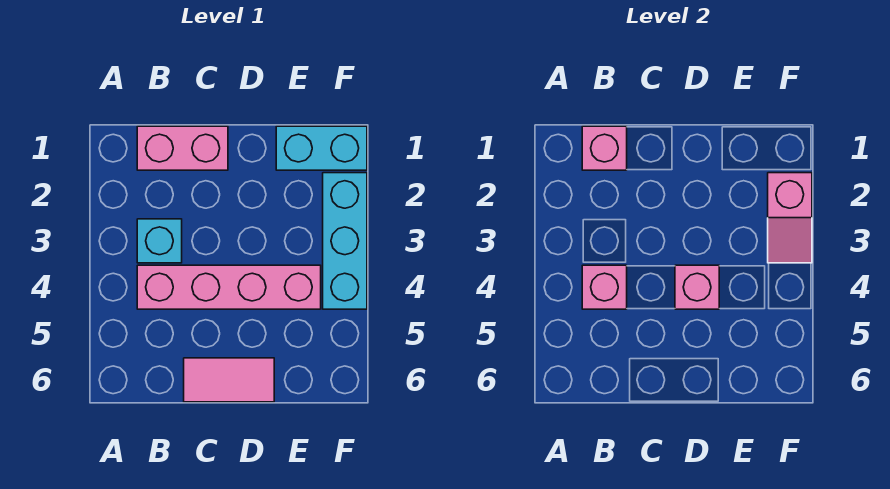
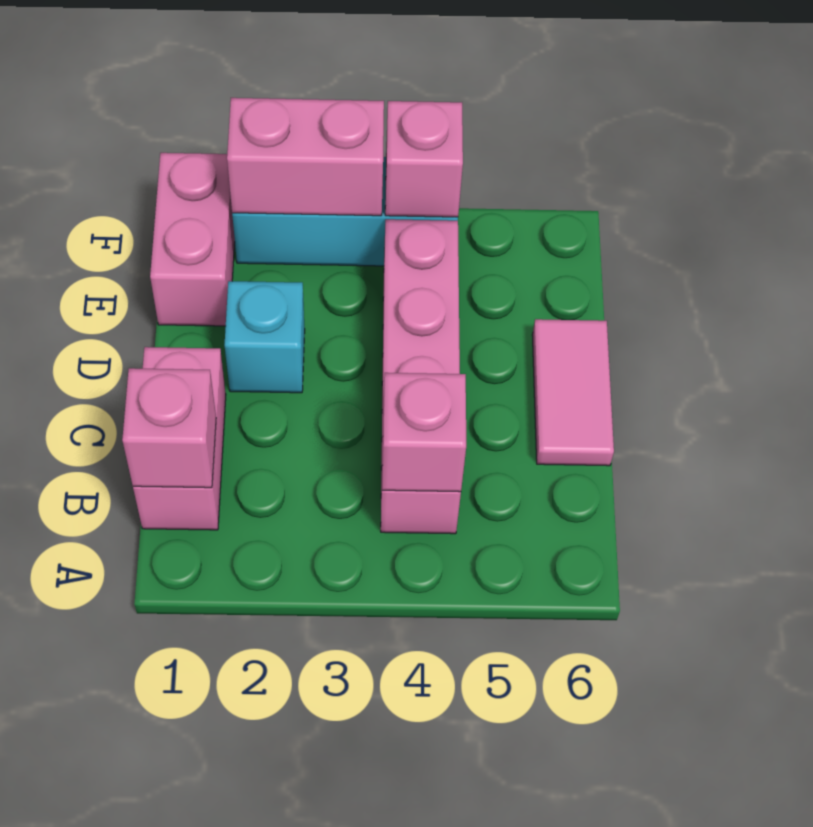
cyan brick B3 level 1 -> cyan brick D2 level 1
pink brick D4 level 2 -> pink brick F4 level 2
cyan brick E1:F1 level 1 -> pink brick E1:F1 level 1
pink slope F2:F3 level 2 top 2 -> pink brick F2:F3 level 2

